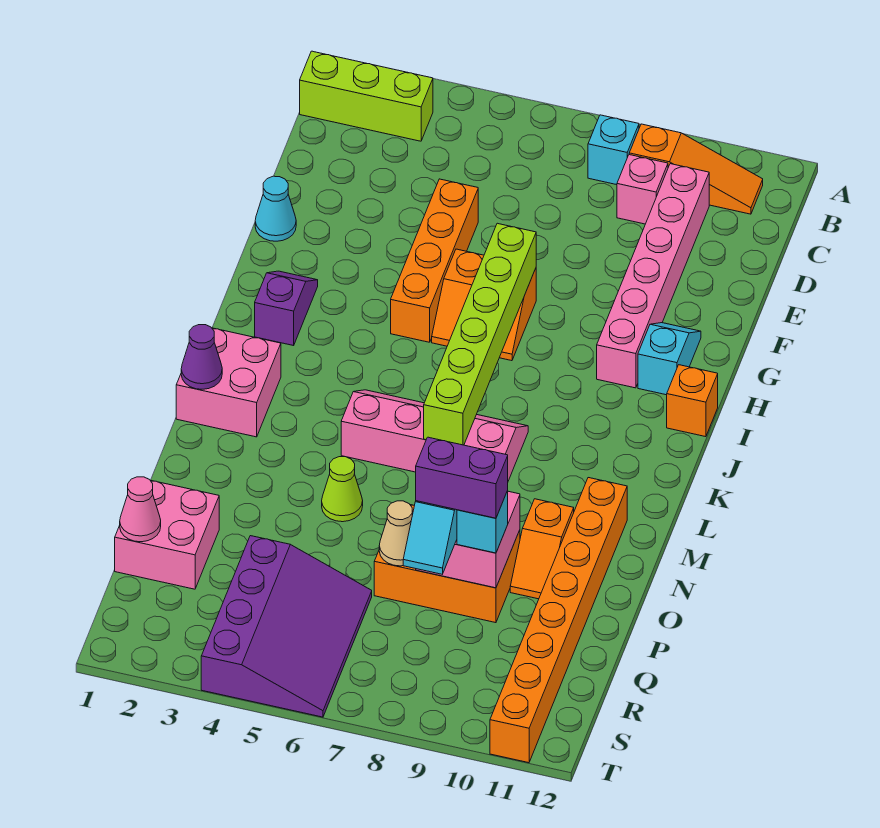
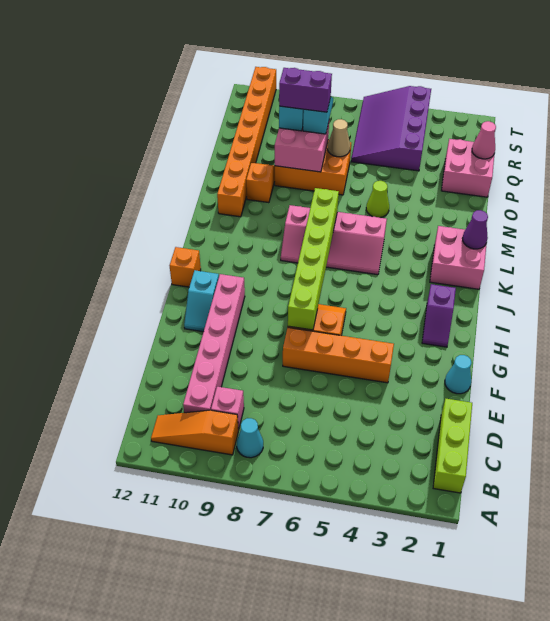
lime brick B1:B3 level 1 -> lime brick B1:D1 level 1
cyan brick B8 level 1 -> cyan cone B8 level 1
orange brick E5:H5 level 1 -> orange brick F4:F7 level 1

